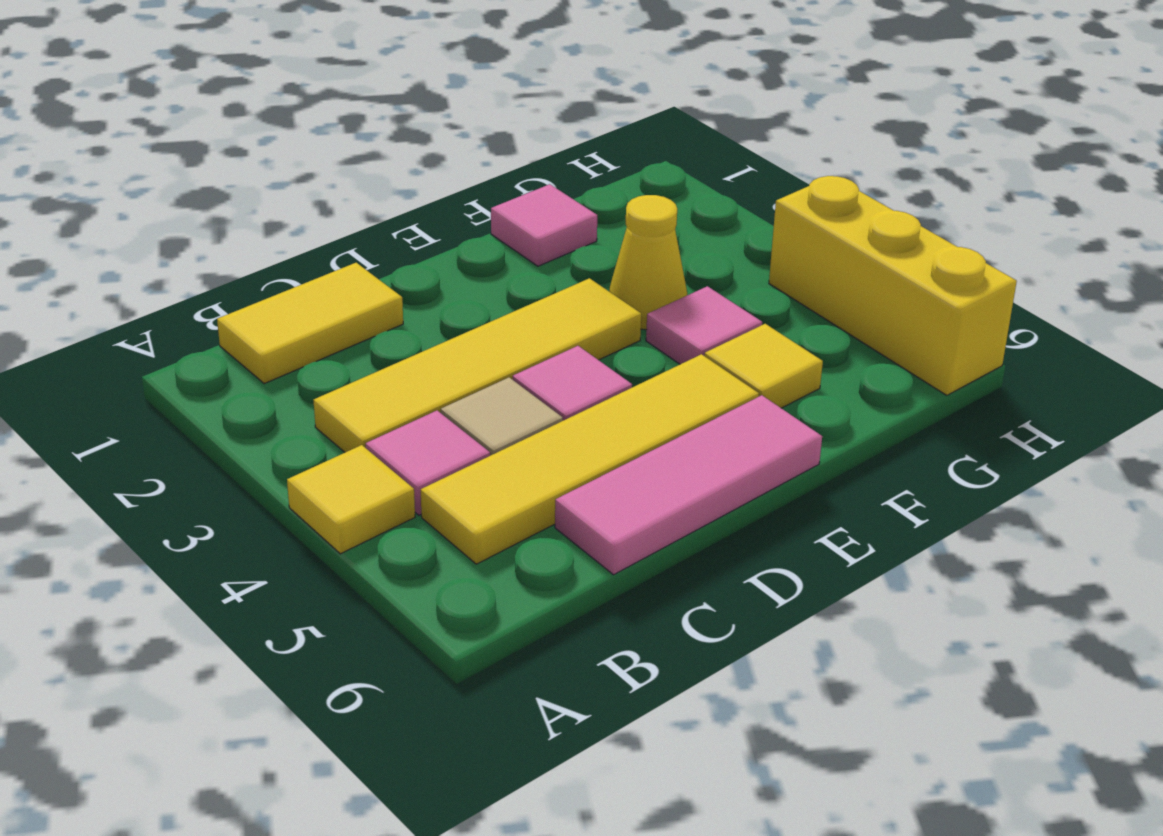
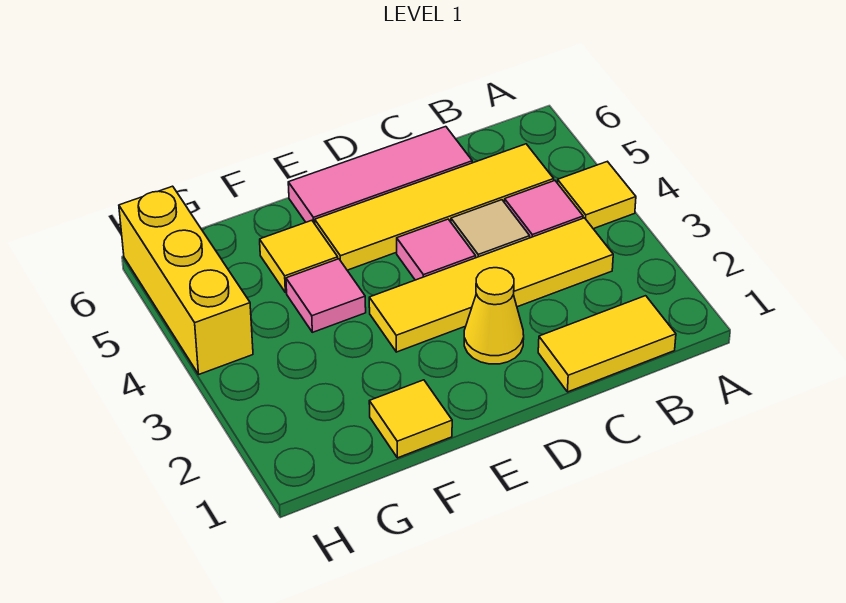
pink tile F1 level 1 -> yellow tile F1 level 1
yellow cone F3 level 1 -> yellow cone D2 level 1

